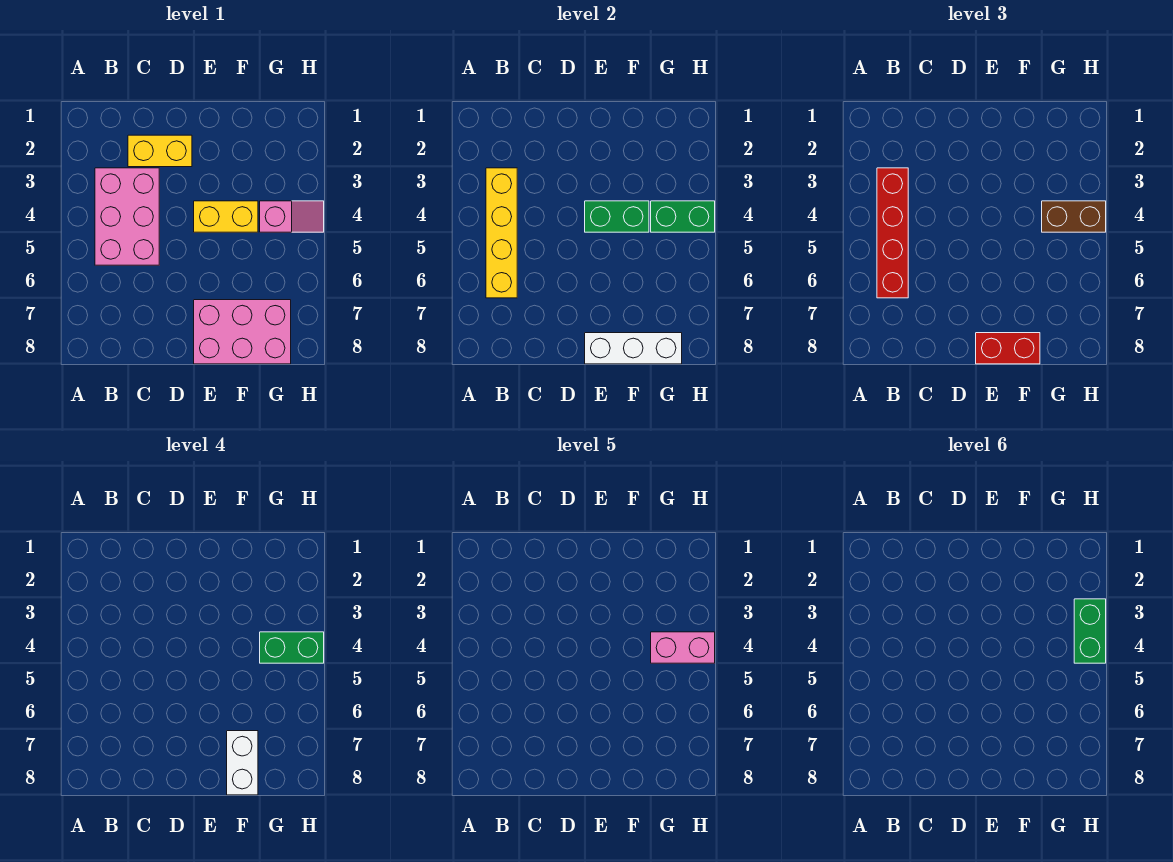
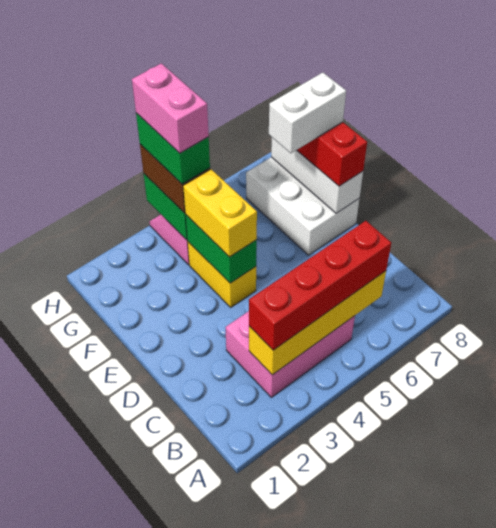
yellow brick C2:D2 level 1 -> yellow brick E4:F4 level 3
pink brick E7:G8 level 1 -> white brick E7:G8 level 1
green brick H3:H4 level 6 -> none

